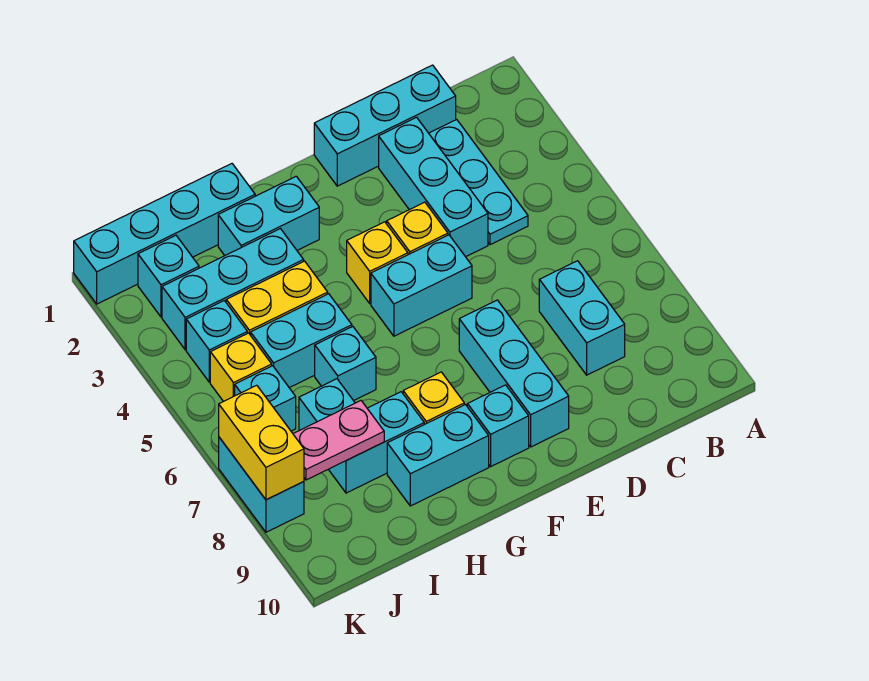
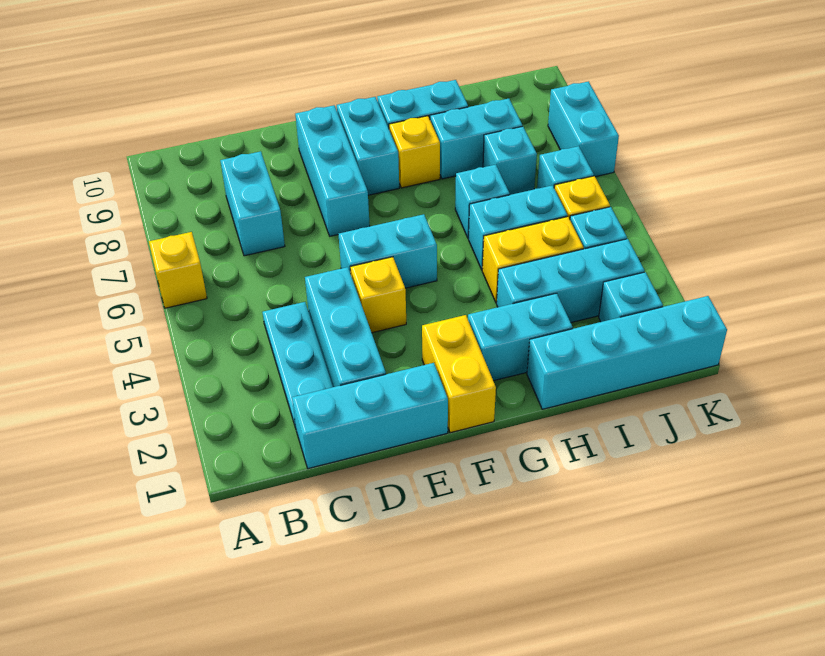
yellow brick F4 level 1 -> yellow brick A6 level 1
cyan brick F9 level 1 -> cyan brick F8:F9 level 1
pink plate I8:J8 level 2 -> none
yellow brick K7:K8 level 2 -> yellow brick F1:F2 level 1

